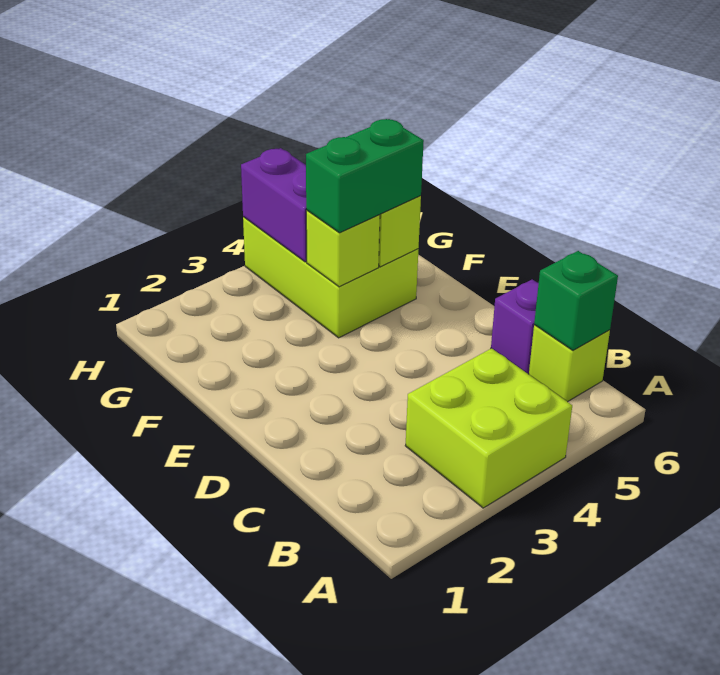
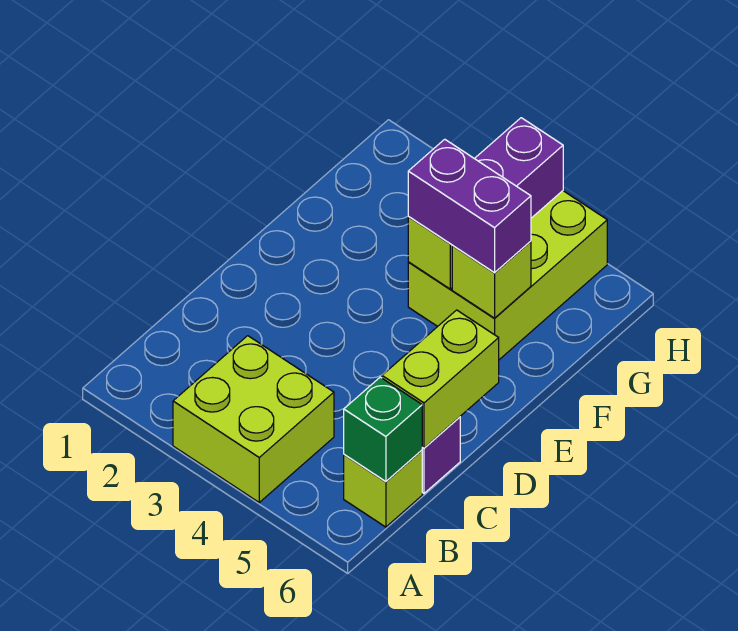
none -> lime brick C6:D6 level 2
green brick F4:F5 level 3 -> purple brick F4:F5 level 3

